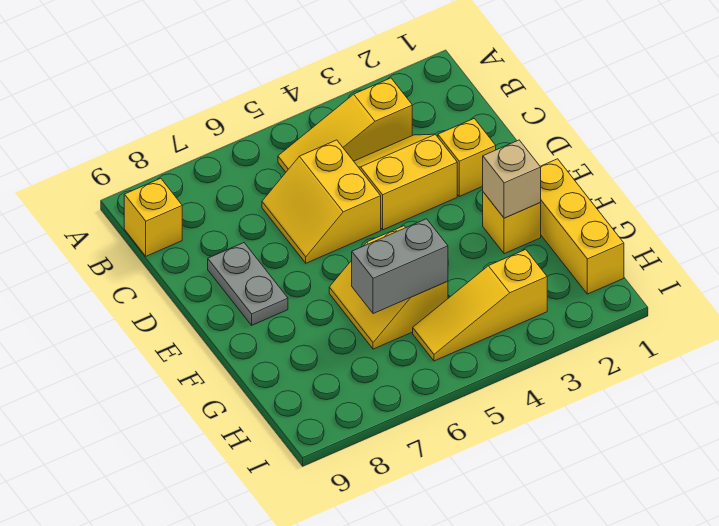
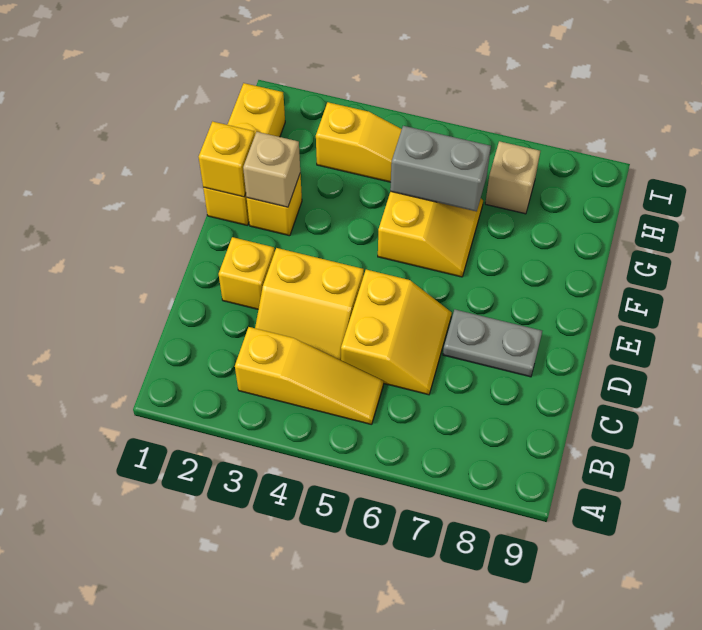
yellow brick B9 level 1 -> yellow brick F1 level 2
grey plate D8:E8 level 1 -> grey plate D7:D8 level 1
none -> tan brick H7 level 1

